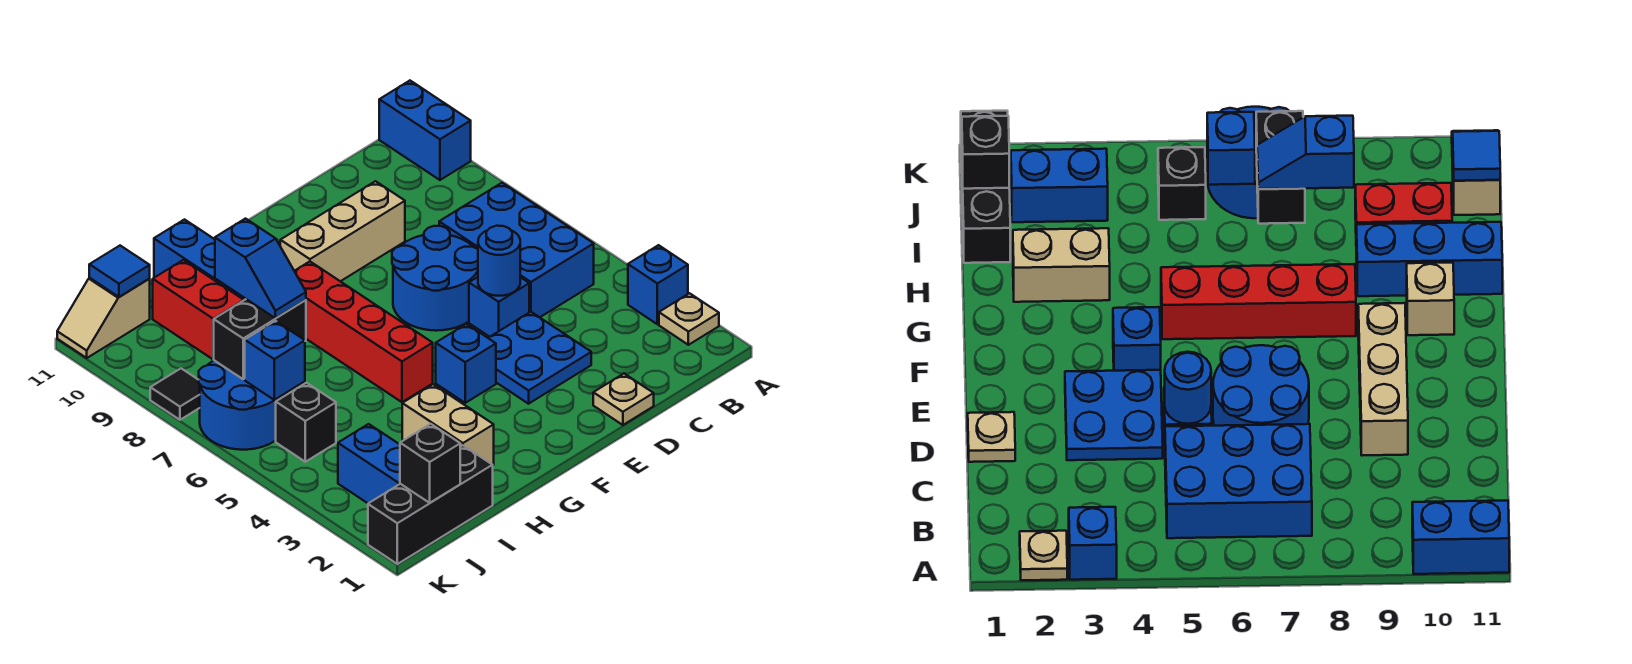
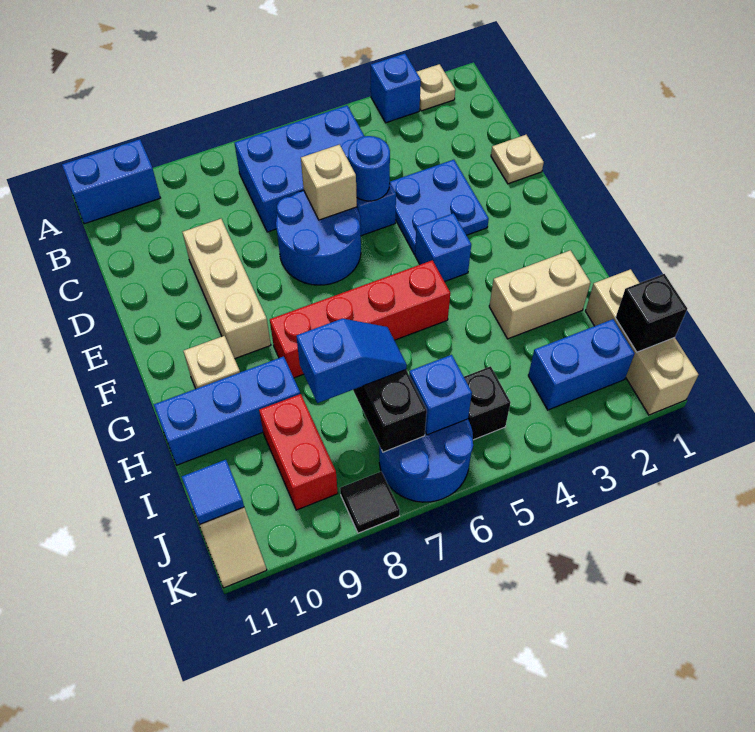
none -> tan brick D6 level 2
black brick I1:K1 level 1 -> tan brick I1:K1 level 1
red brick I9:I10 level 1 -> red brick I9:J9 level 1

